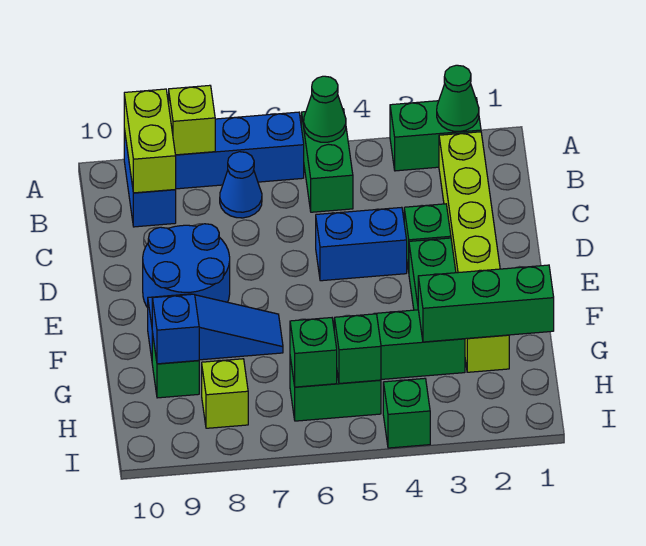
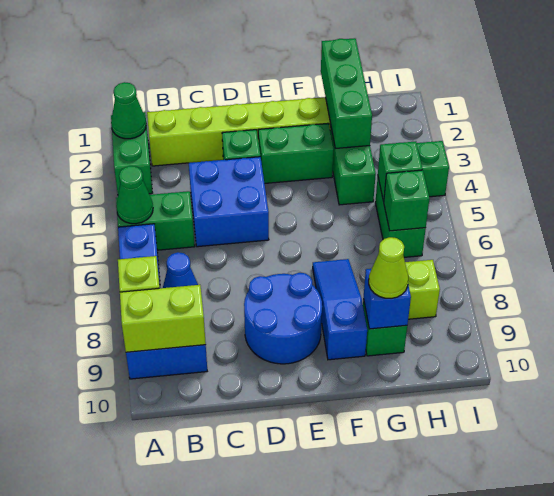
blue brick D4:D5 level 1 -> blue brick C4:D5 level 1
none -> lime cone G9 level 3

